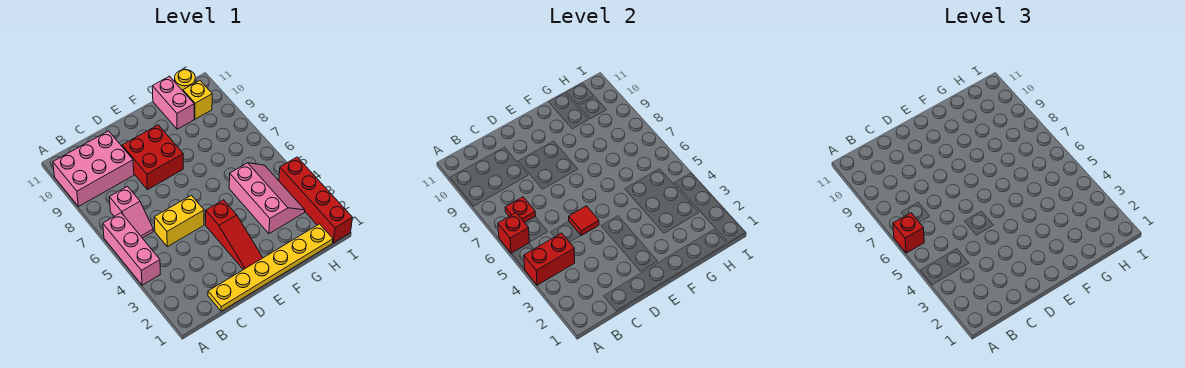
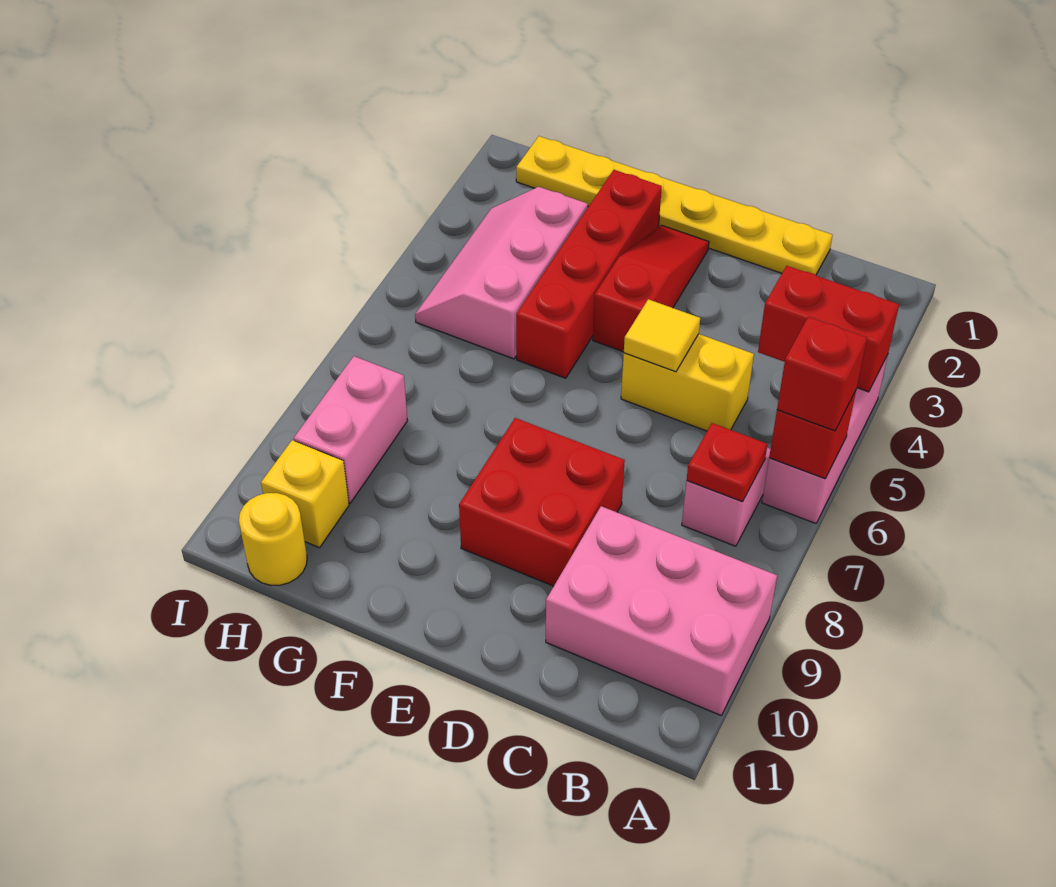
red tile D5 level 2 -> yellow tile D5 level 2
pink brick G10:G11 level 1 -> pink brick H8:H9 level 1
red brick I1:I4 level 1 -> red brick F2:F5 level 1

